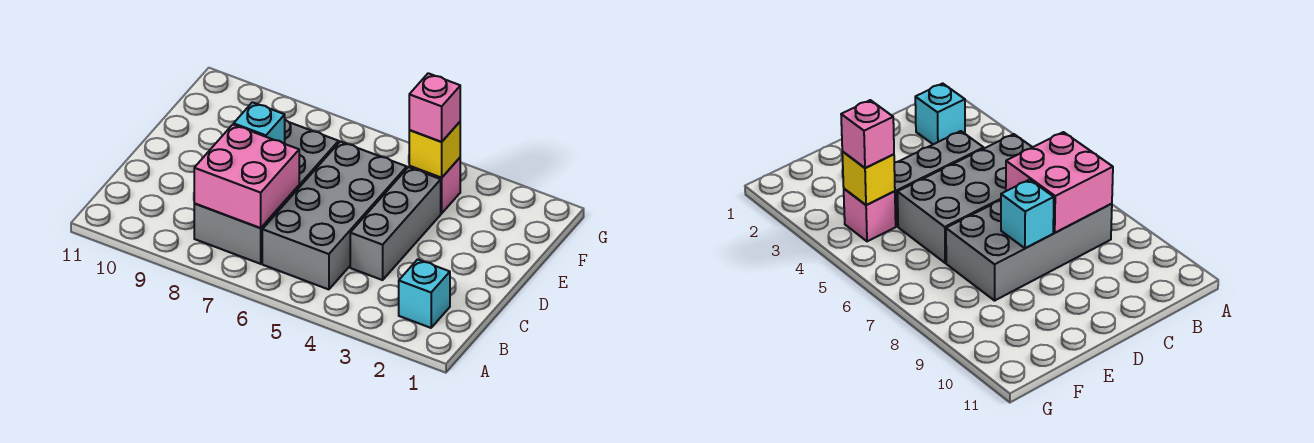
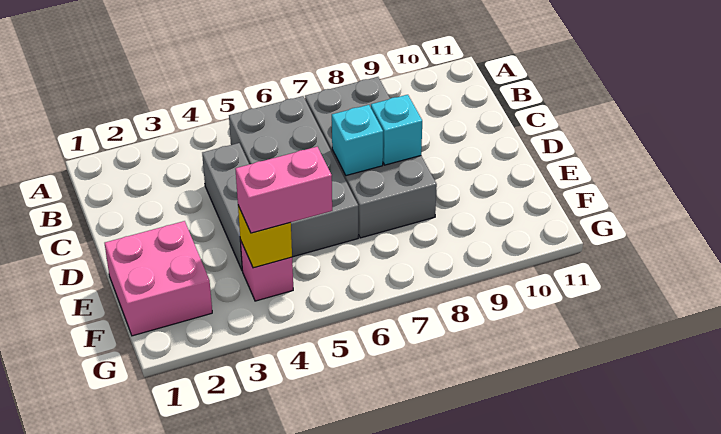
cyan brick B2 level 1 -> cyan brick D7 level 2
pink brick B7:C8 level 2 -> pink brick E1:F2 level 1
pink brick F4 level 3 -> pink brick F4:F5 level 3

